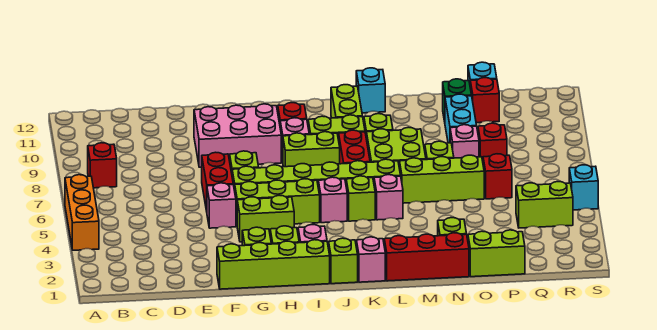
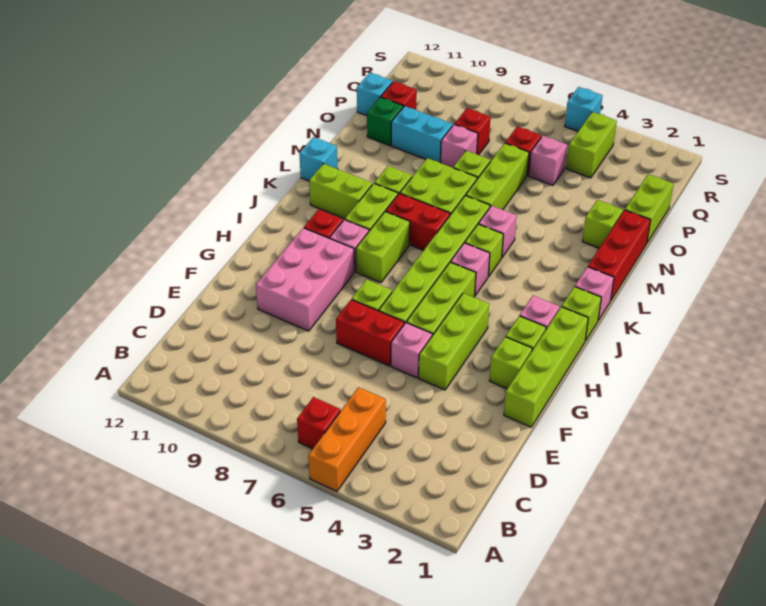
orange brick A4:A6 level 1 -> orange brick A5:C5 level 1
red brick B8 level 1 -> red brick B6 level 1
lime brick G4:H4 level 1 -> lime brick F4:H4 level 1
none -> pink brick P5 level 1

